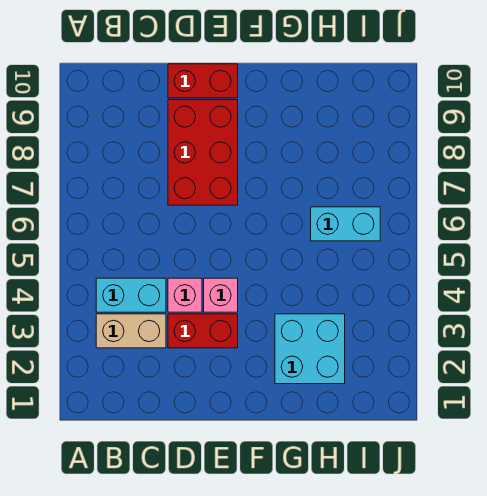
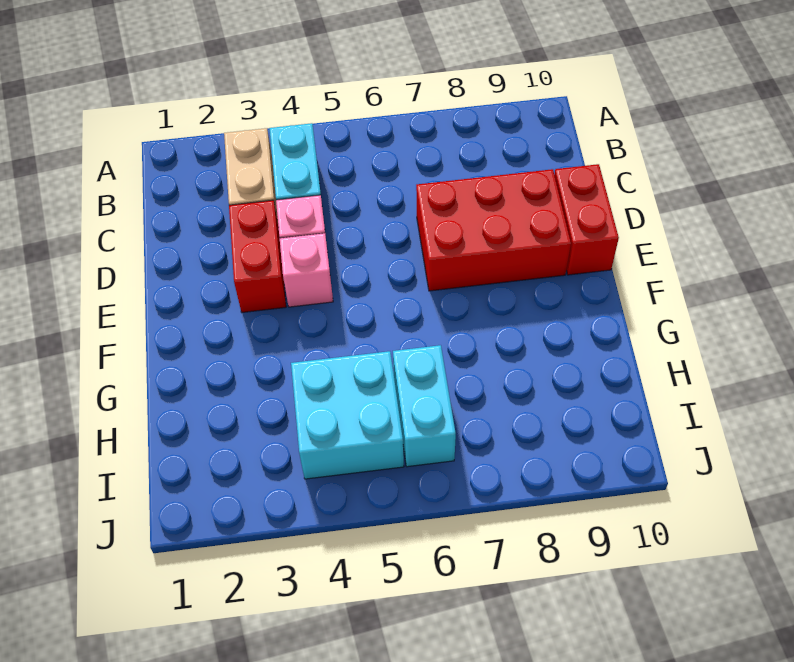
cyan brick G2:H3 level 1 -> cyan brick H4:I5 level 1

